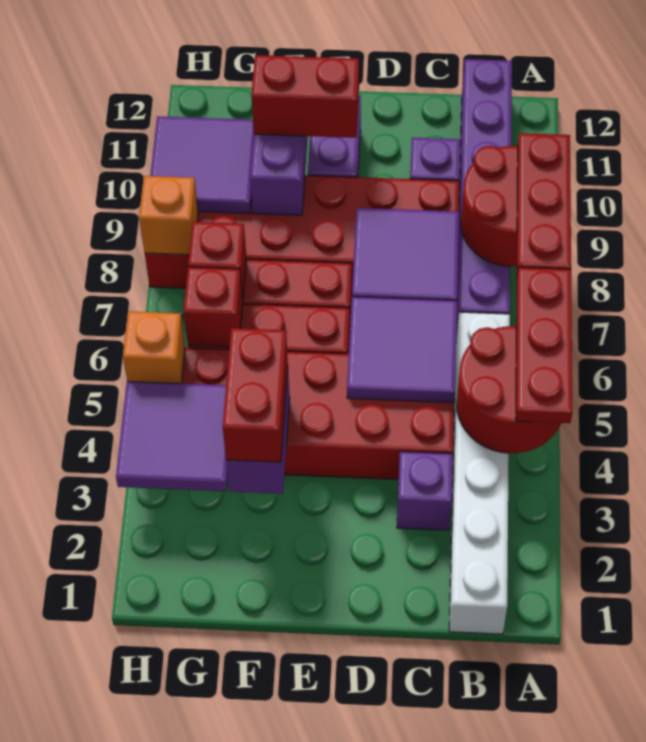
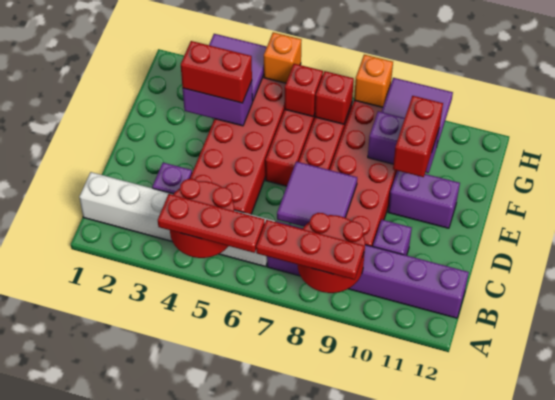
purple tile C5:D6 level 2 -> none

